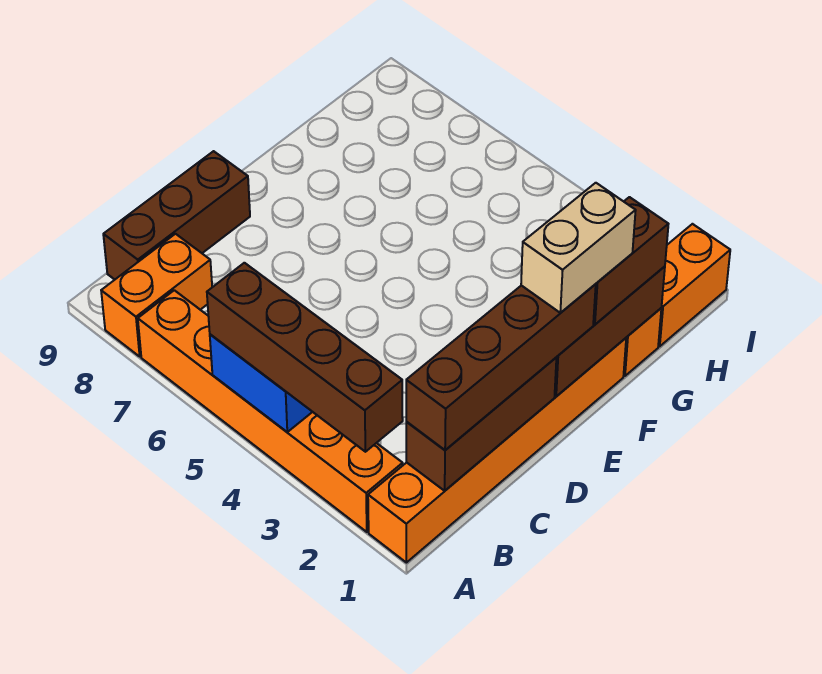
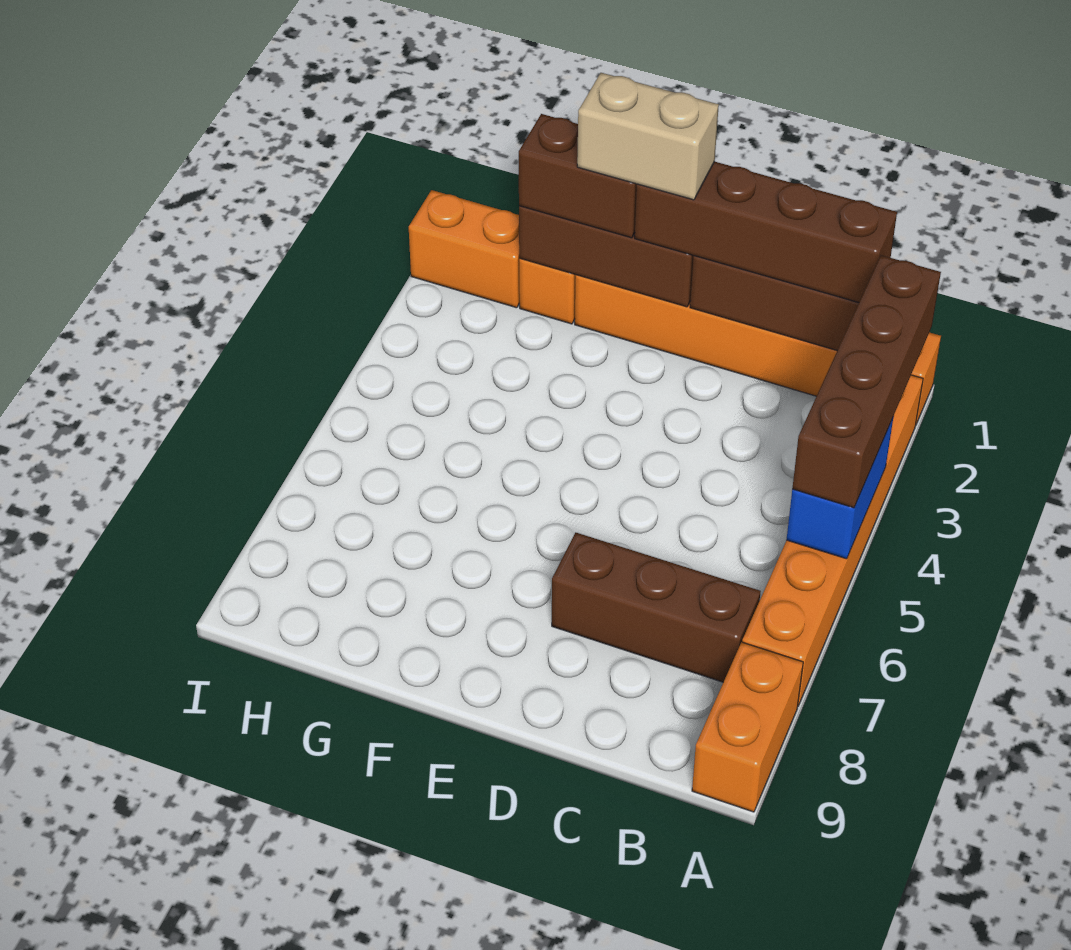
orange brick A8:B8 level 1 -> orange brick A8:A9 level 1
brown brick B9:D9 level 1 -> brown brick B7:D7 level 1

